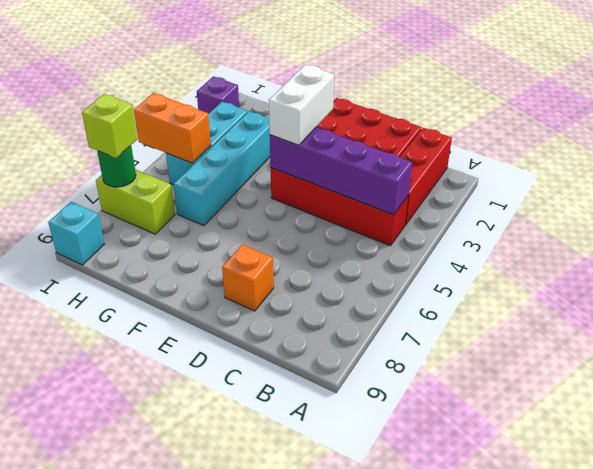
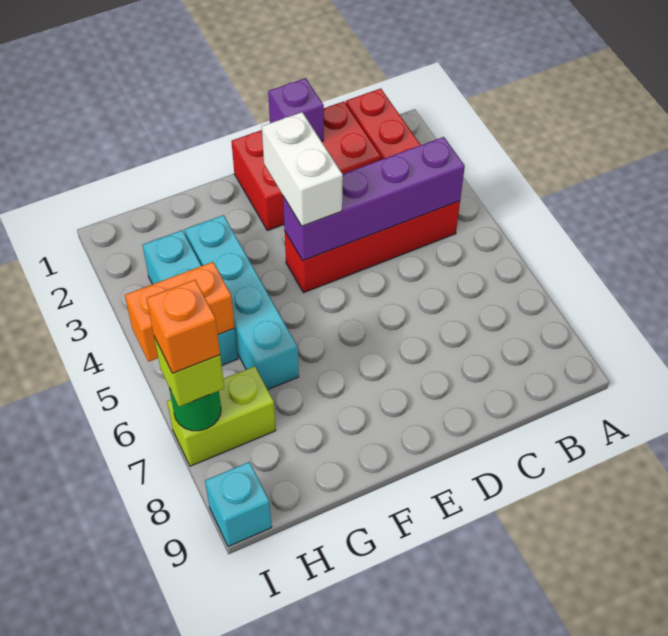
orange brick D8 level 1 -> orange brick I7 level 4
purple brick I2 level 1 -> purple brick D1 level 2

